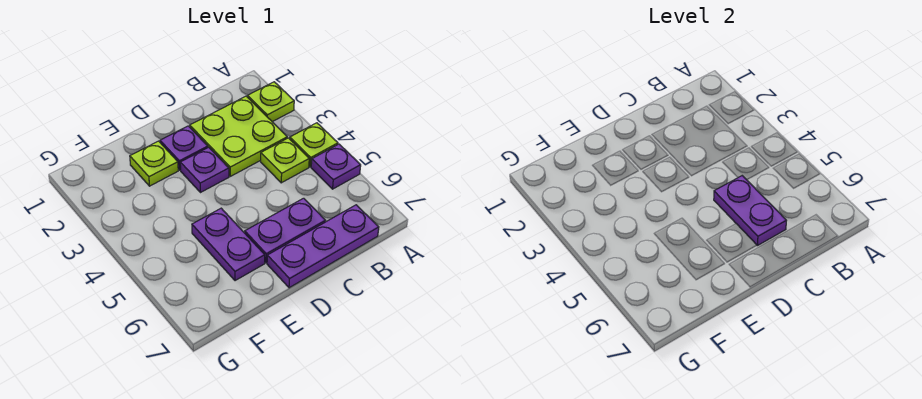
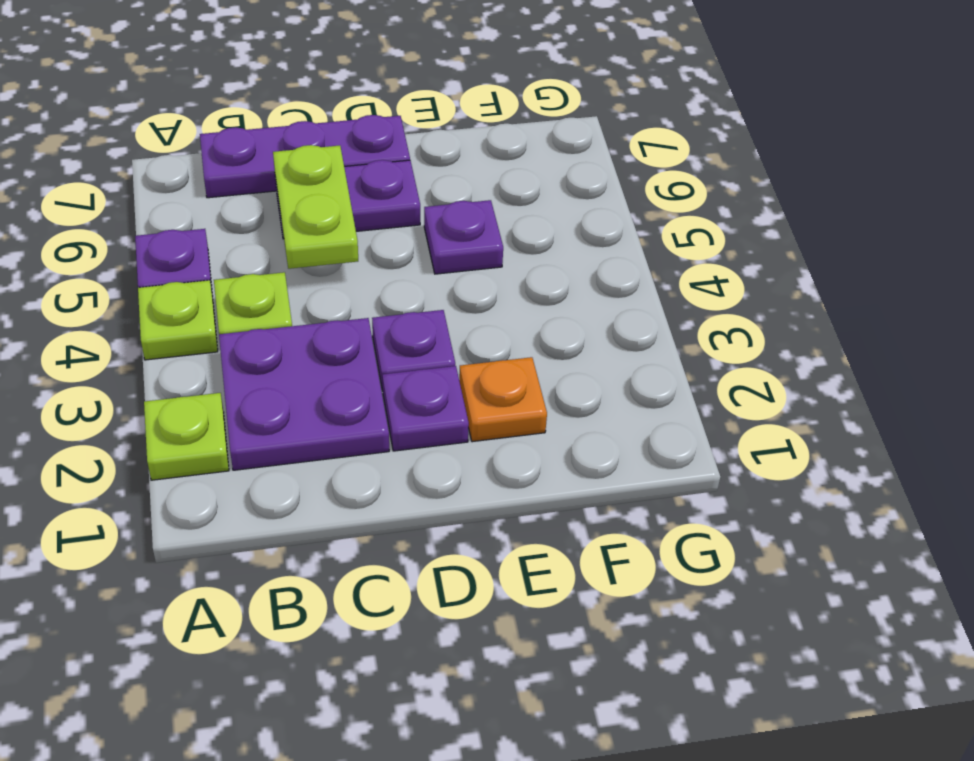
lime plate B2:C3 level 1 -> purple plate B2:C3 level 1
purple plate C5:C6 level 2 -> lime plate C5:C6 level 2
lime plate E2 level 1 -> orange plate E2 level 1
purple plate E5:E6 level 1 -> purple plate E5 level 1

